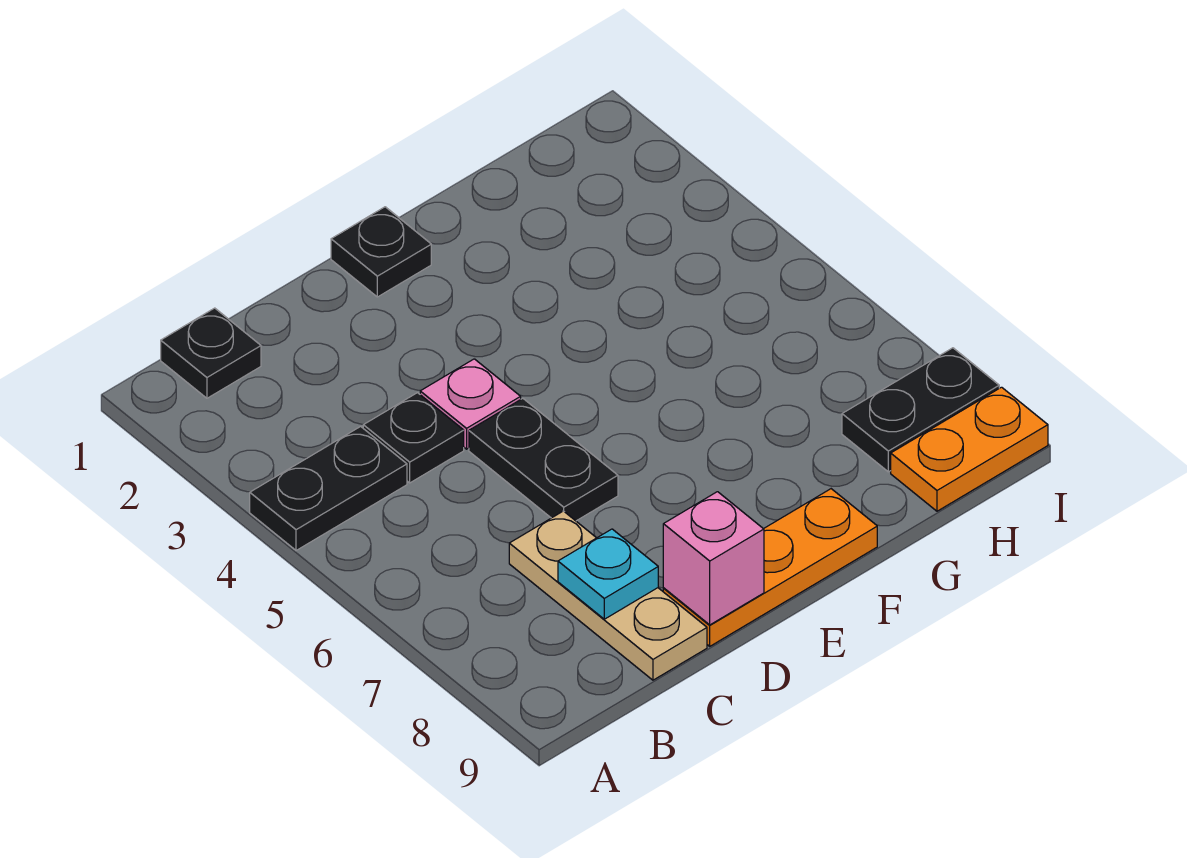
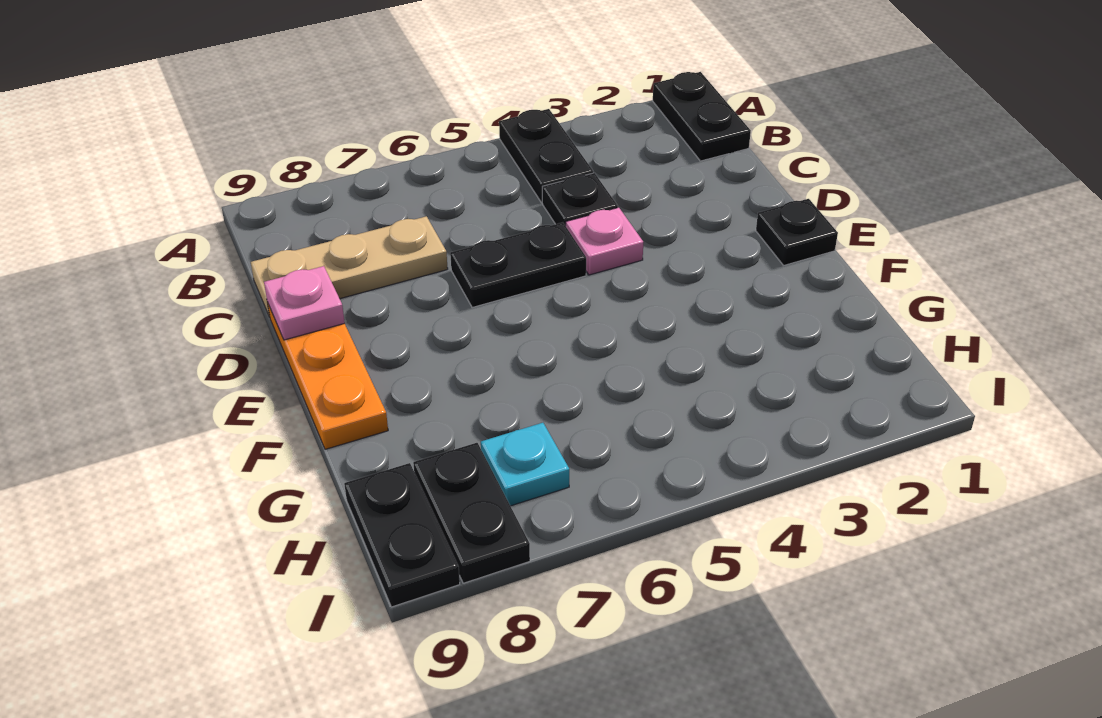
black plate B1 level 1 -> black plate A1:B1 level 1
cyan plate C8 level 2 -> cyan plate H7 level 1
pink brick D9 level 2 -> pink plate D9 level 2
orange plate H9:I9 level 1 -> black plate H9:I9 level 1

